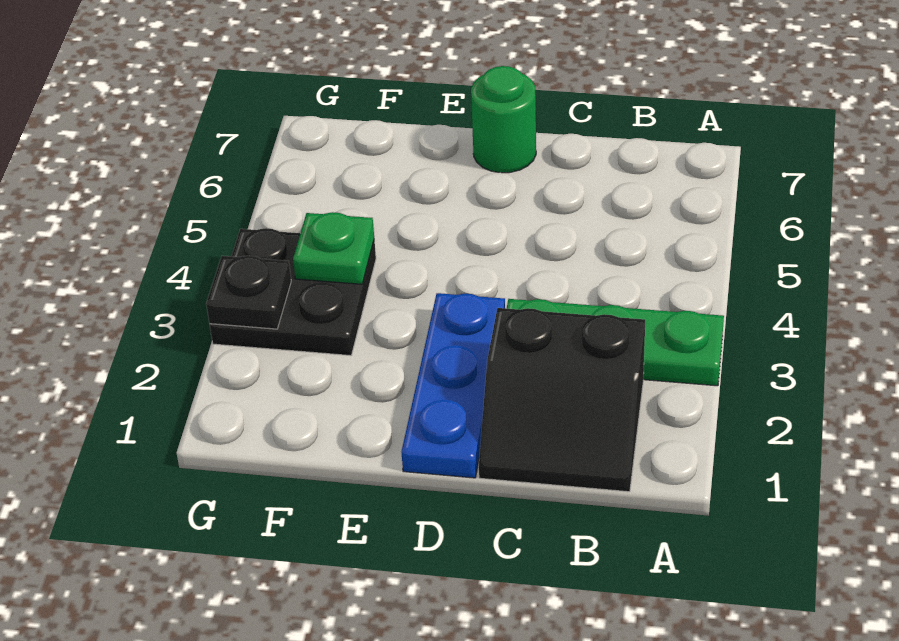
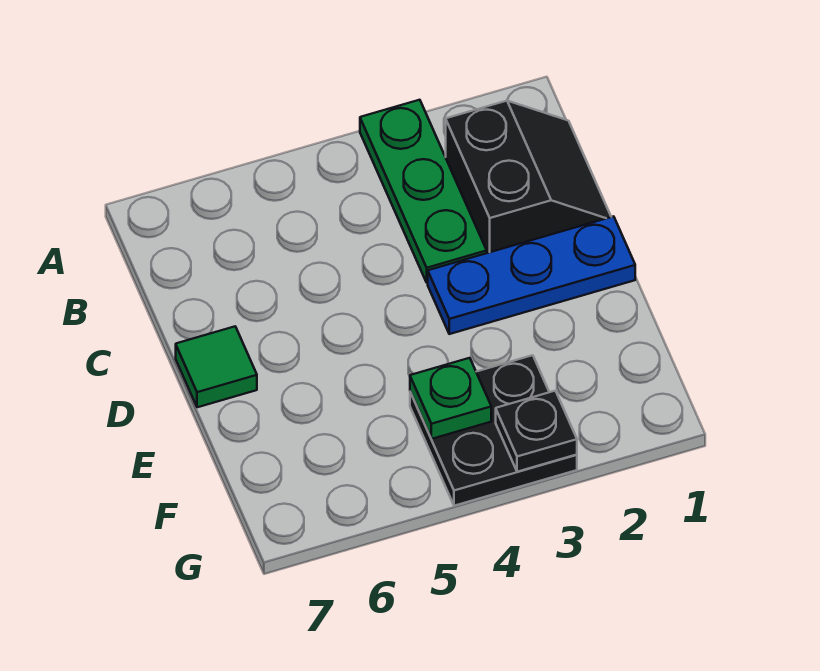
green round brick D7 level 1 -> green tile D7 level 1

